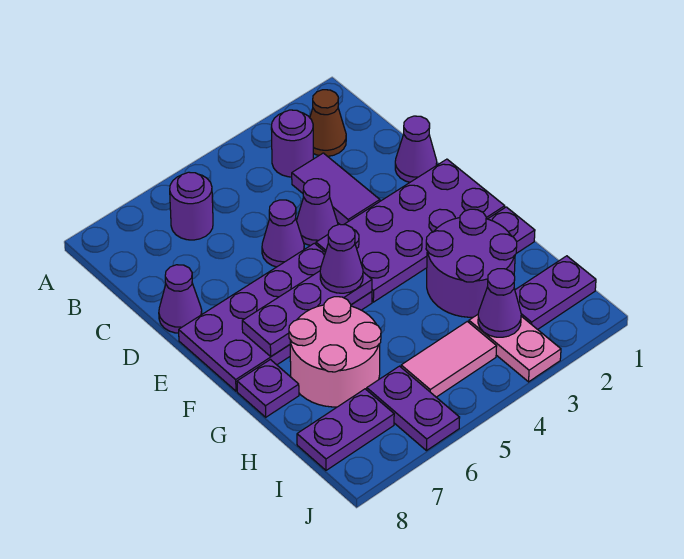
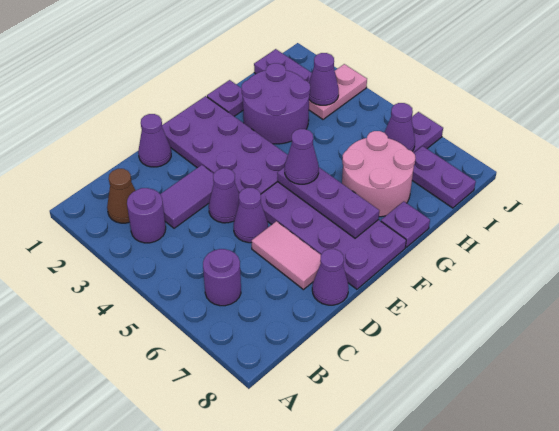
pink tile I4:I5 level 1 -> pink tile D6:D7 level 1
none -> purple cone I6 level 2

